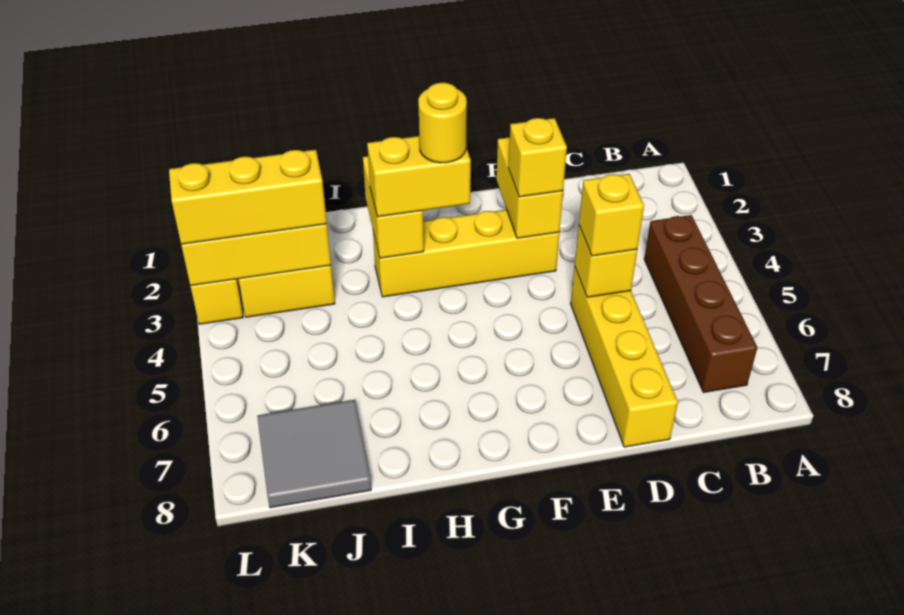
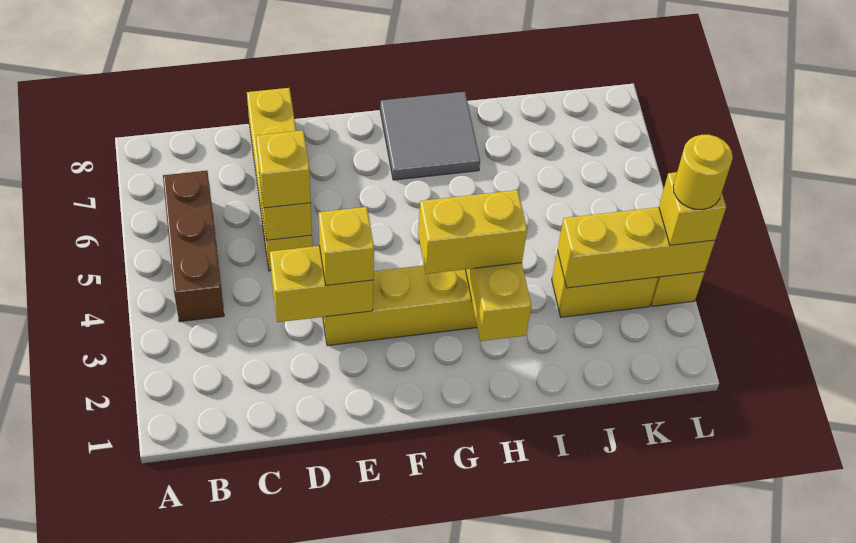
brown brick B4:B7 level 1 -> brown brick B4:B6 level 1
yellow brick E2:E3 level 2 -> yellow brick D3:E3 level 2
yellow round brick G3 level 4 -> yellow round brick L3 level 4
yellow brick J3:L3 level 3 -> yellow brick L3 level 3
grey tile J7:K8 level 1 -> grey tile G7:H8 level 1

